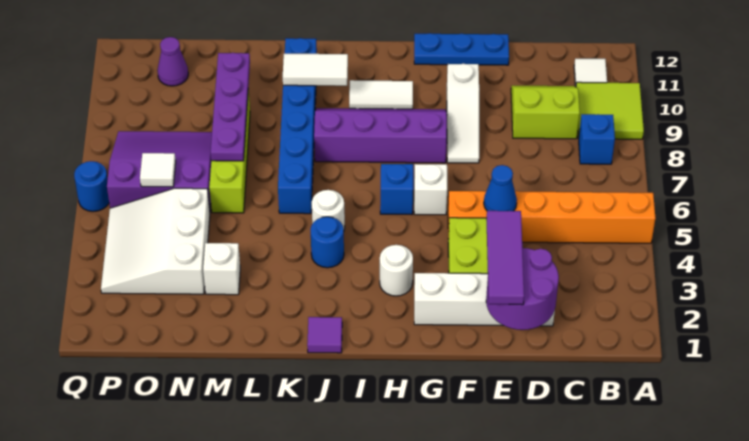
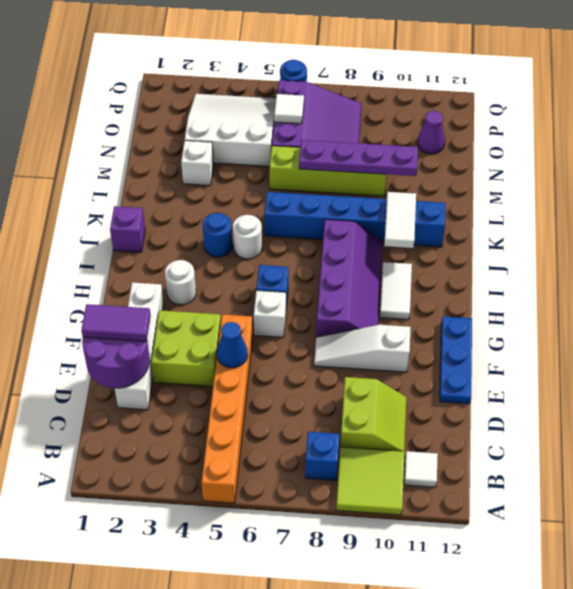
purple tile E1:E3 level 3 -> purple tile E1:E2 level 3
purple tile J1 level 1 -> purple brick J1 level 1

